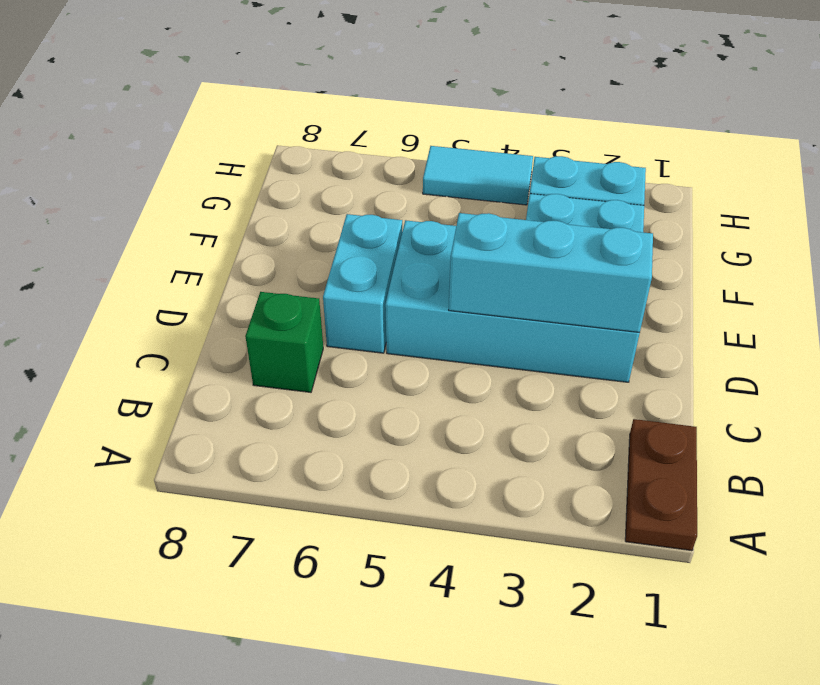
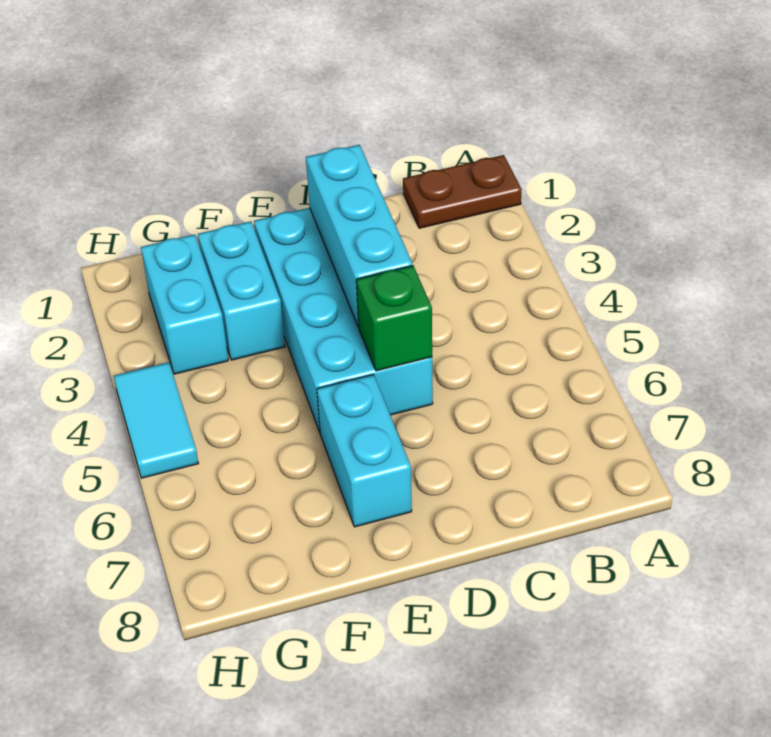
green brick C7 level 1 -> green brick D5 level 2
cyan brick D6:E6 level 1 -> cyan brick E6:E7 level 1

